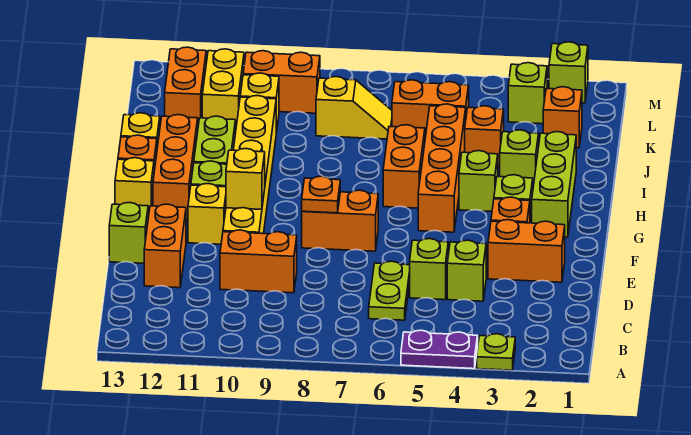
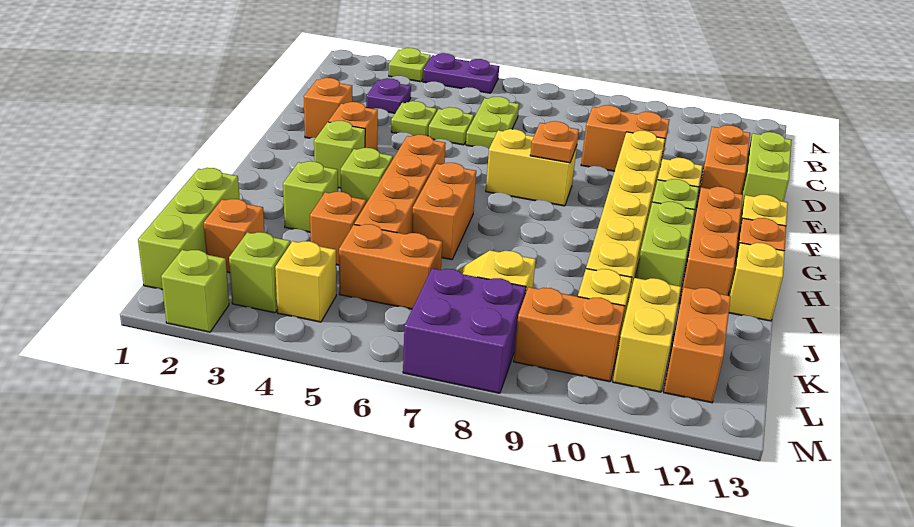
none -> purple plate C3 level 1
lime brick D4 level 1 -> lime plate D4 level 1
lime brick D5 level 1 -> lime plate D5 level 1
orange brick E2:E3 level 1 -> orange brick E2 level 1
lime brick E13 level 1 -> lime brick D13:E13 level 1
orange brick F7:F8 level 1 -> yellow brick F7:F8 level 1
yellow brick F10 level 2 -> yellow brick L4 level 1
lime brick G2:I2 level 1 -> lime brick J1:L1 level 1
none -> purple brick L7:M8 level 1

